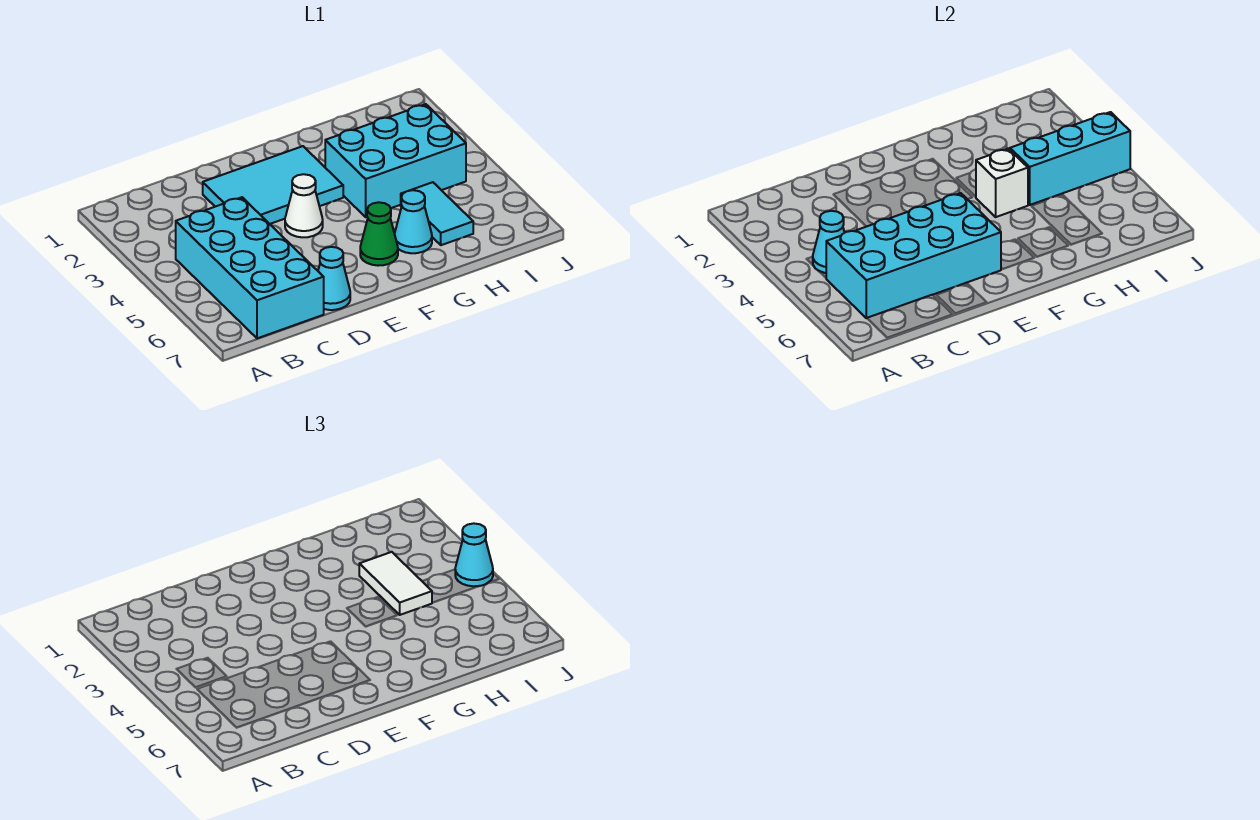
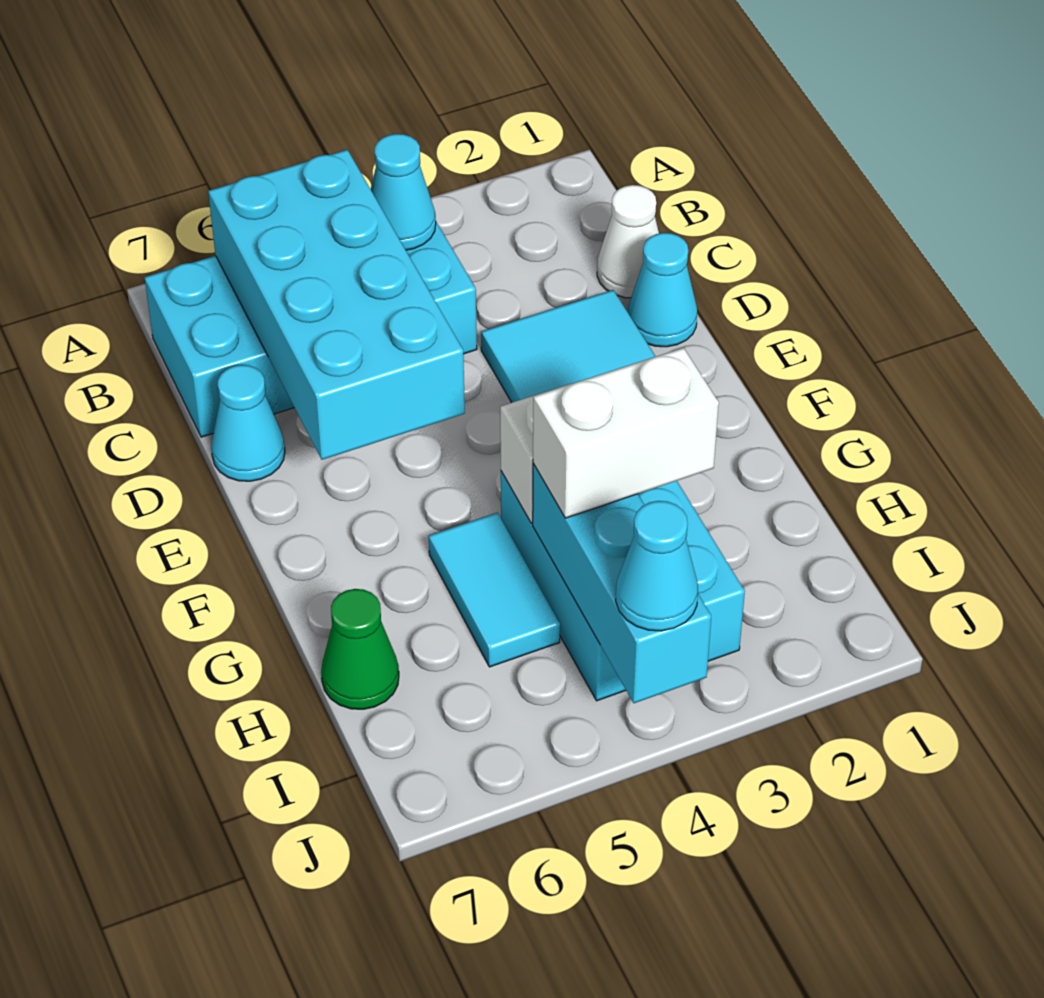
white cone E4 level 1 -> white cone C1 level 1
green cone F6 level 1 -> green cone H7 level 1
cyan cone G6 level 1 -> cyan cone D1 level 1
white tile H3:H4 level 3 -> white brick H3:H4 level 3
cyan tile H5:H6 level 1 -> cyan tile G5:H5 level 1

